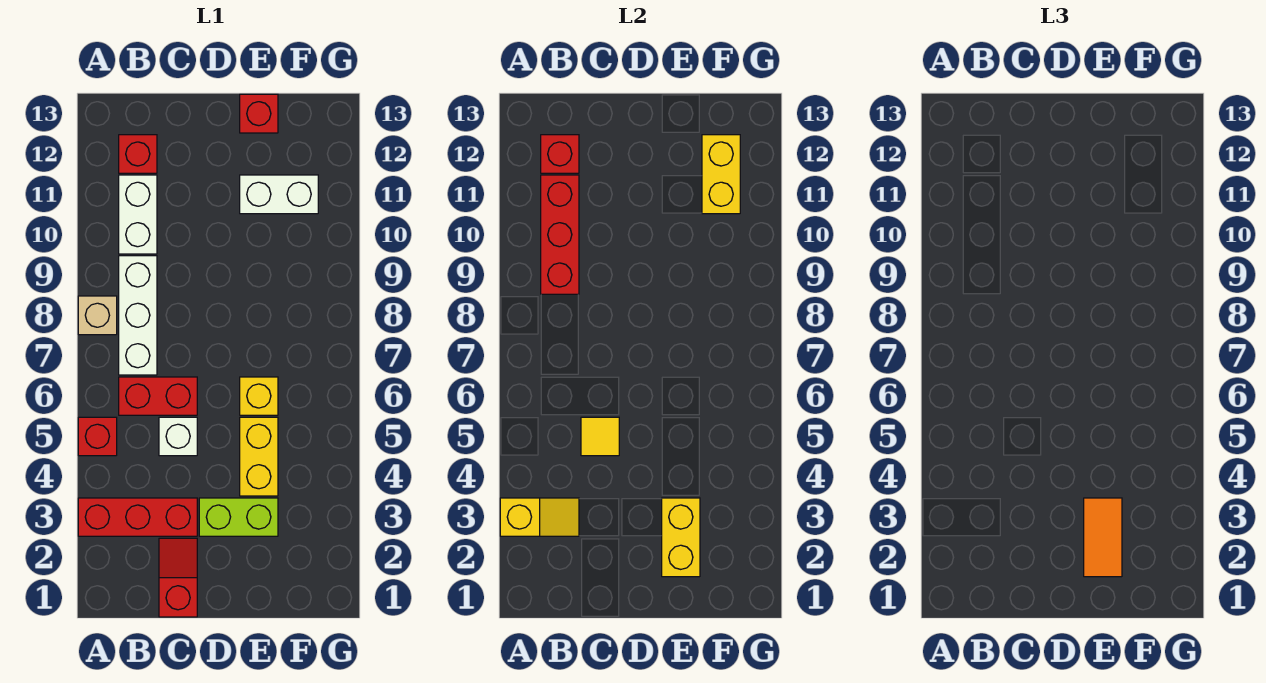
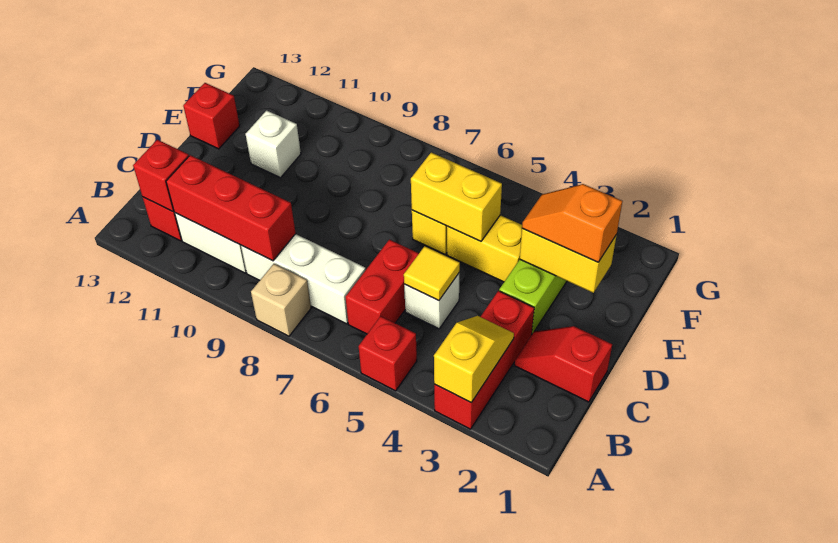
orange tile E2:E3 level 3 -> orange slope E2:E3 level 3 top 2
white brick E11:F11 level 1 -> white brick E11 level 1
yellow brick F11:F12 level 2 -> yellow brick E5:E6 level 2

